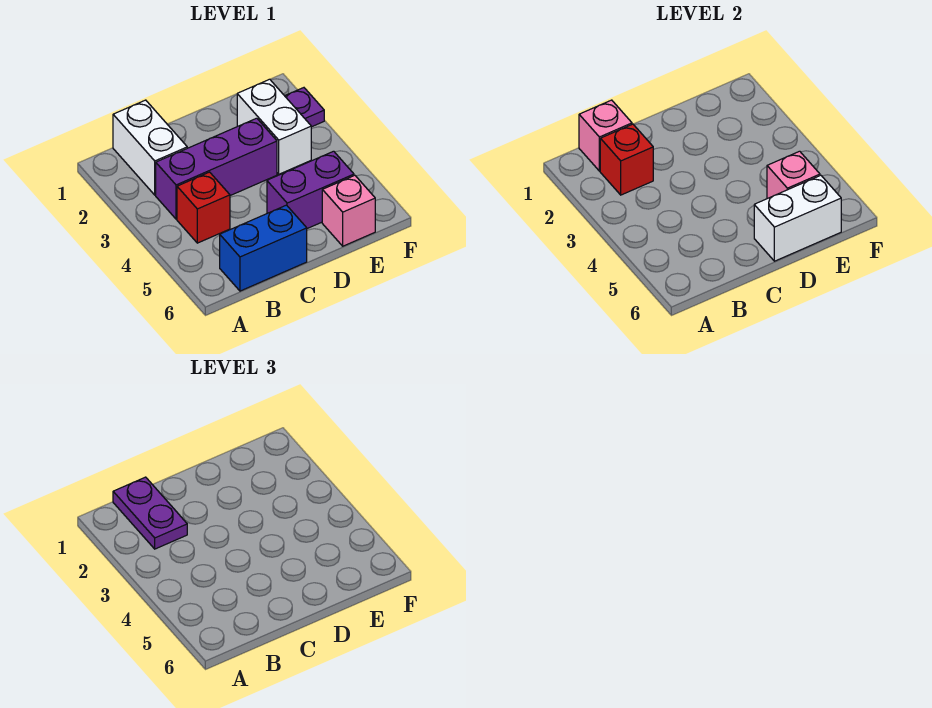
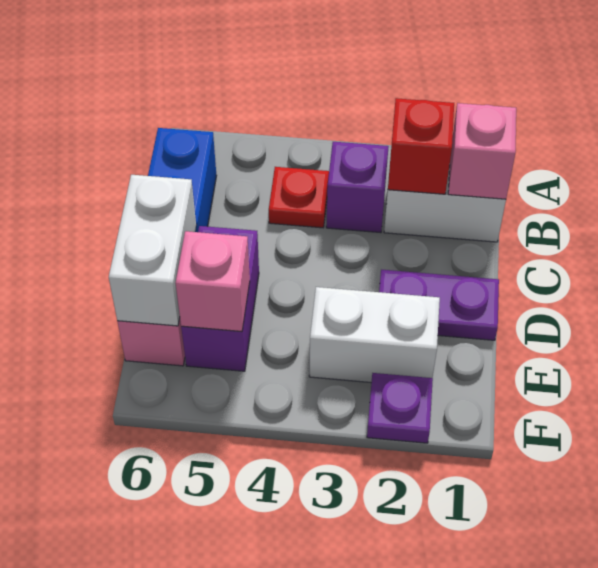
purple plate B1:B2 level 3 -> purple plate D1:D2 level 1
purple brick B3:D3 level 1 -> purple brick B3 level 1
red brick B4 level 1 -> red plate B4 level 1

